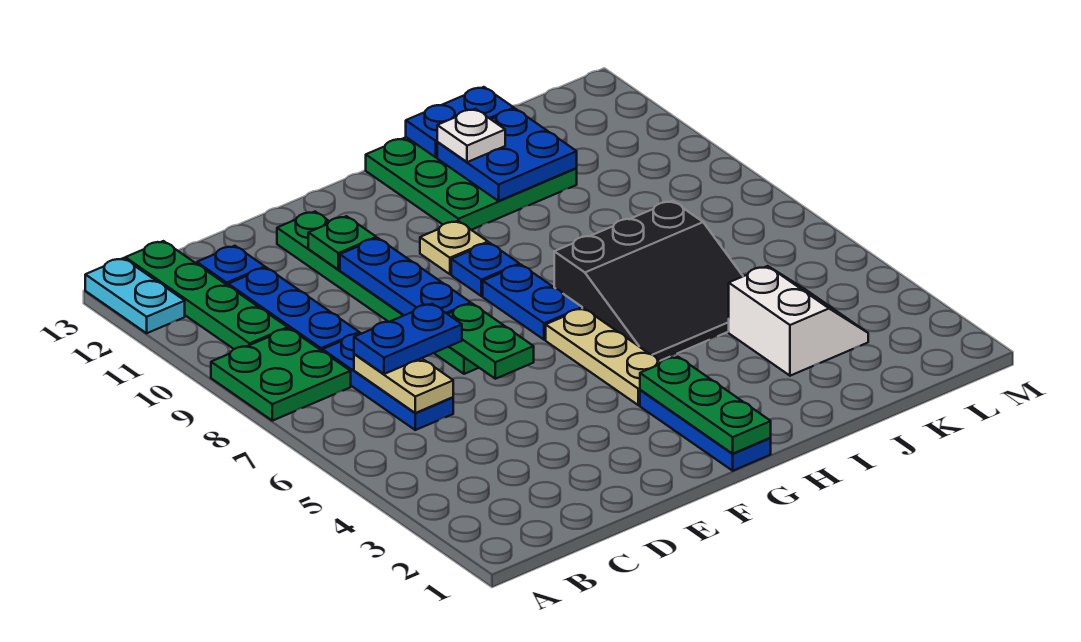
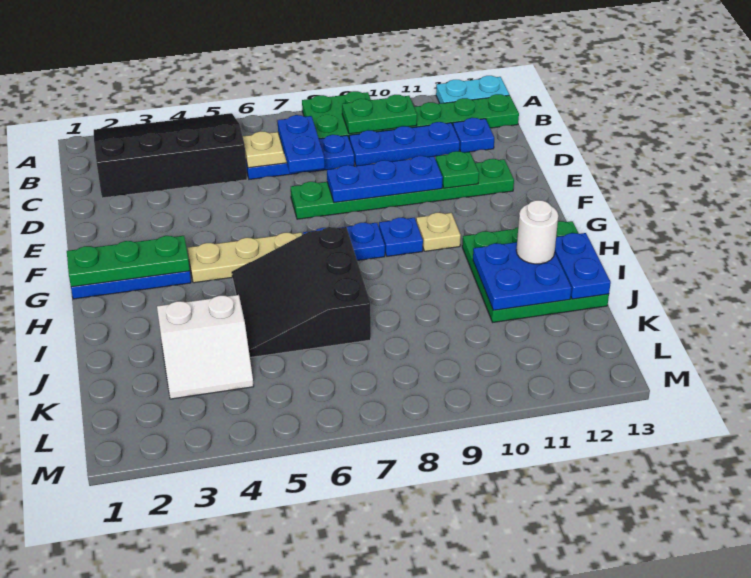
none -> black slope A2:C5 level 1 top C
green plate E6:E7 level 2 -> green plate B9:B10 level 2
white plate I12 level 3 -> white round brick I12 level 3

